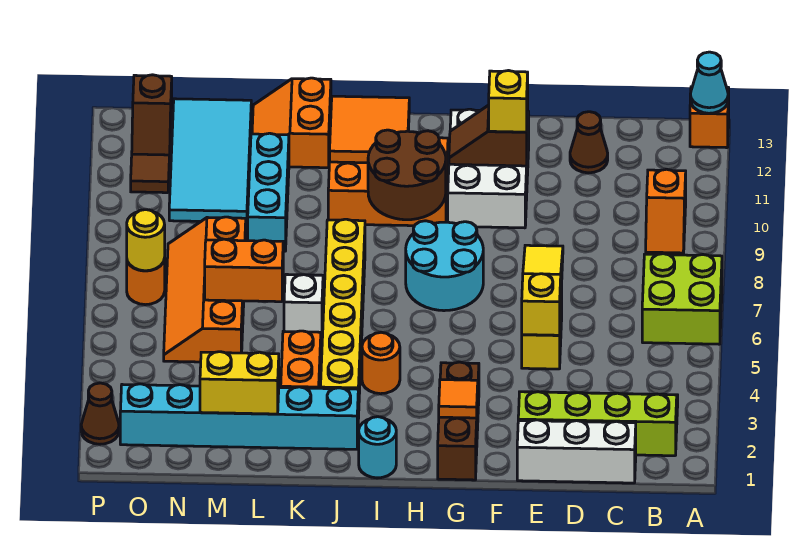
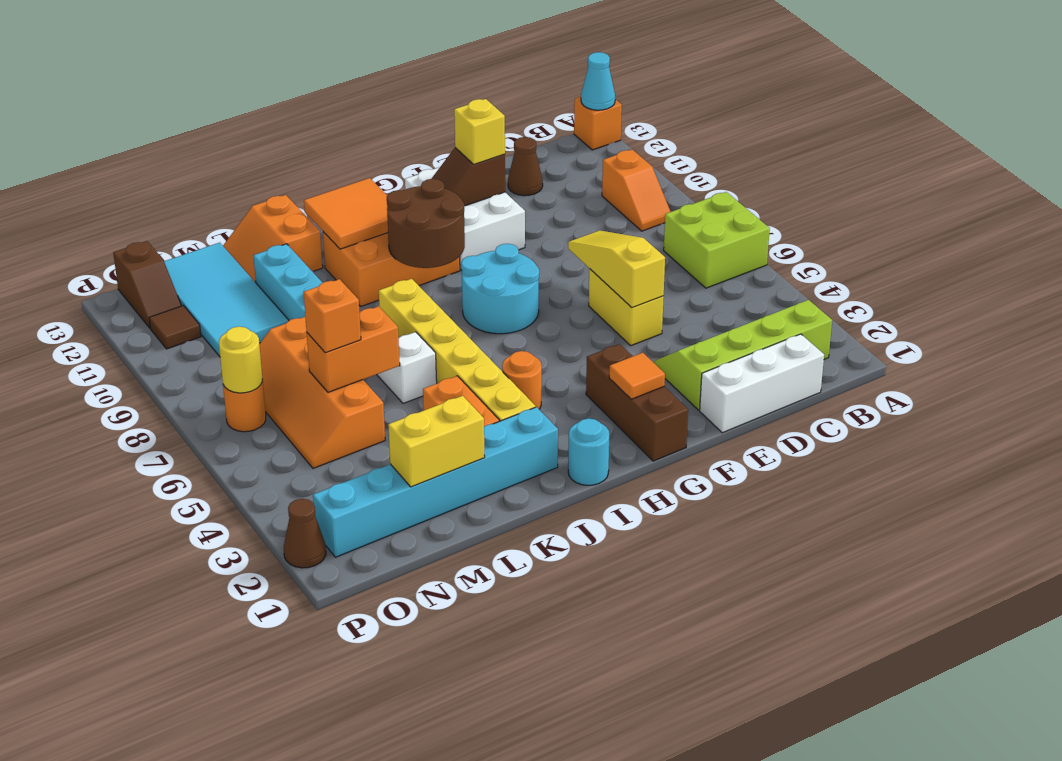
none -> orange brick M6 level 3

